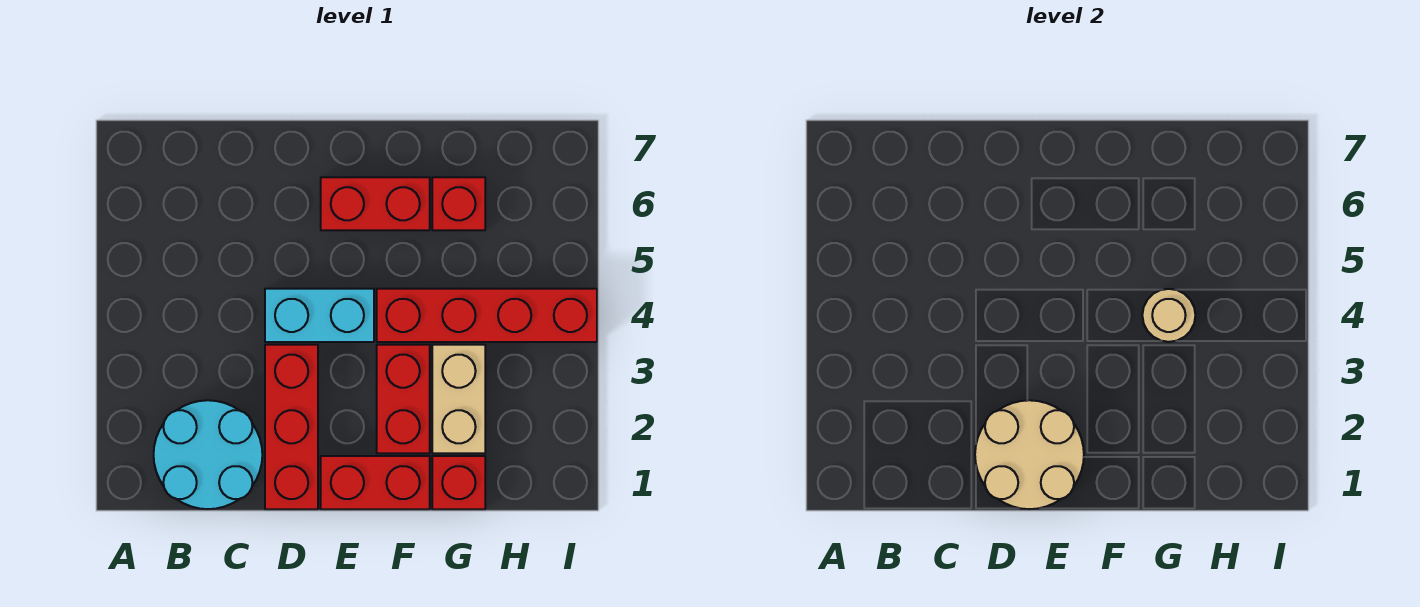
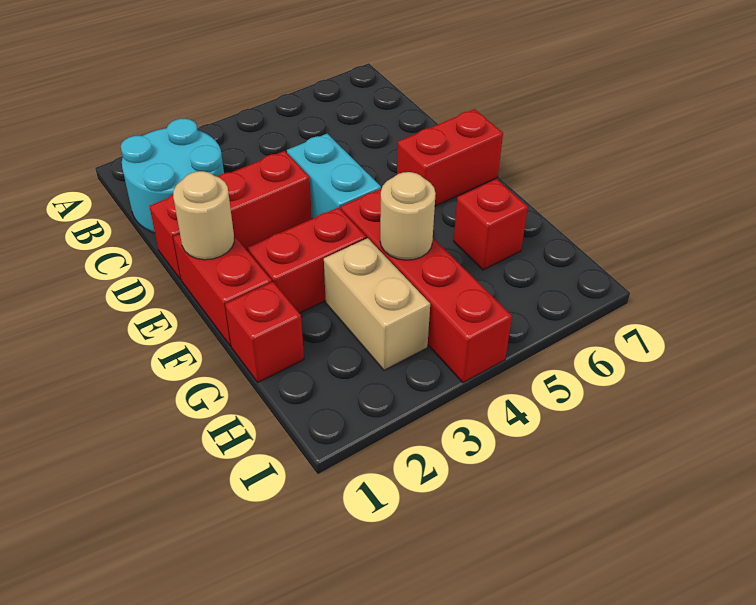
tan round brick D1:E2 level 2 -> tan round brick E1 level 2
red brick E6:F6 level 1 -> red brick E6:E7 level 1
tan brick G2:G3 level 1 -> tan brick G3:H3 level 1

